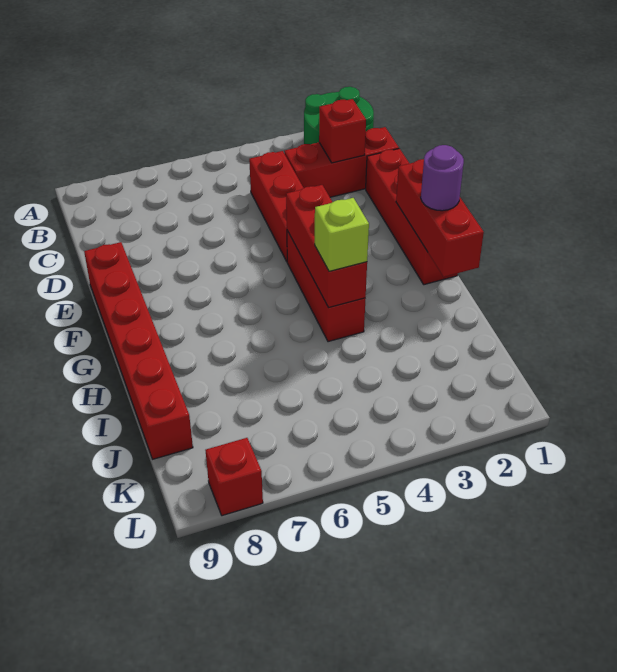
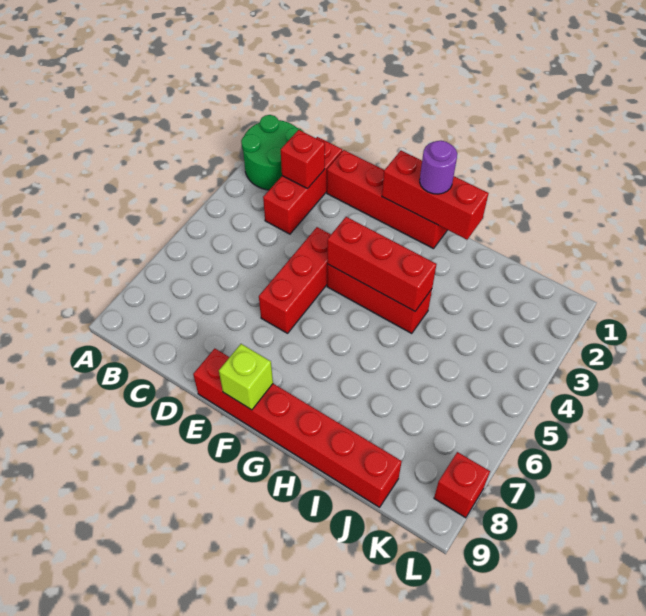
red brick C4:E4 level 1 -> red brick E4:E6 level 1
lime brick H4 level 3 -> lime brick F9 level 2

